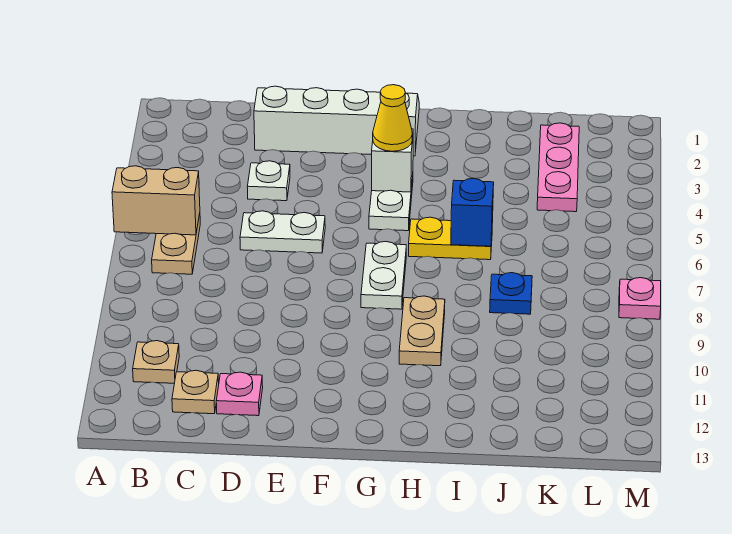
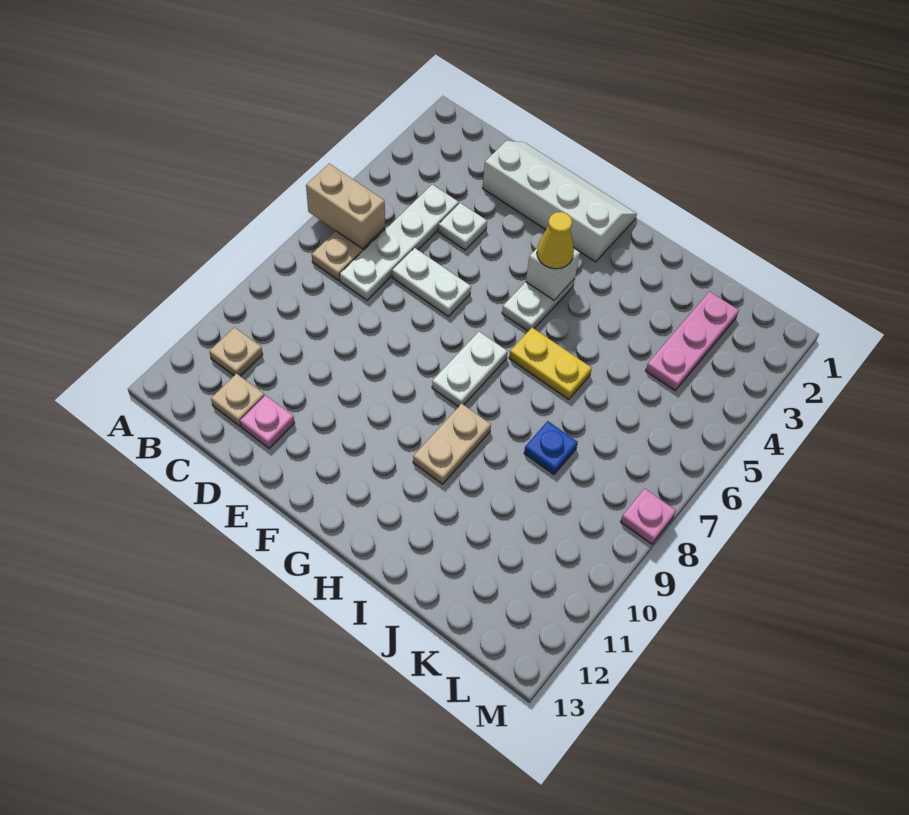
none -> white plate C4:C7 level 1
blue brick I6 level 2 -> none

